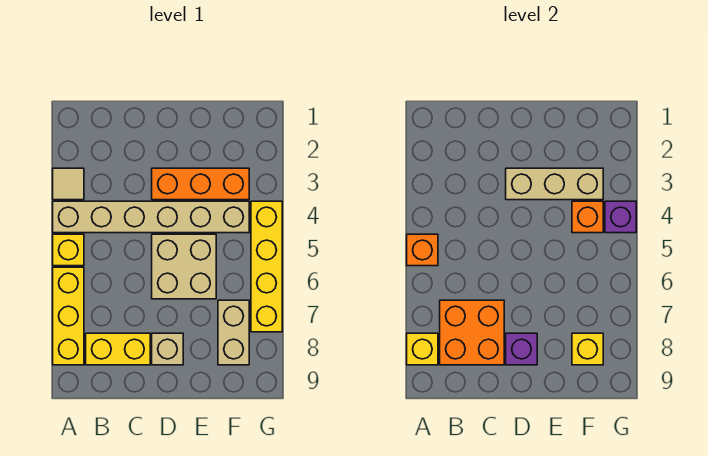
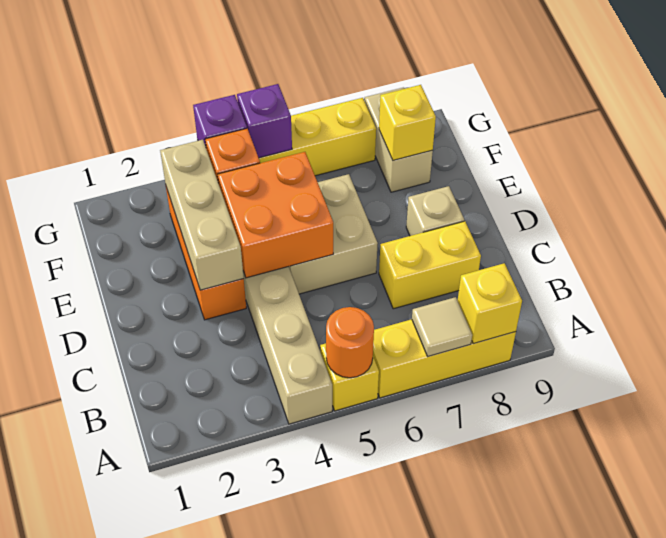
tan tile A3 level 1 -> tan tile A7 level 2
orange brick A5 level 2 -> orange round brick A5 level 2
orange brick B7:C8 level 2 -> orange brick D4:E5 level 2
yellow brick B8:C8 level 1 -> yellow brick C7:C8 level 1
purple brick D8 level 2 -> purple brick G5 level 2
tan brick F7:F8 level 1 -> tan brick F8:G8 level 1

